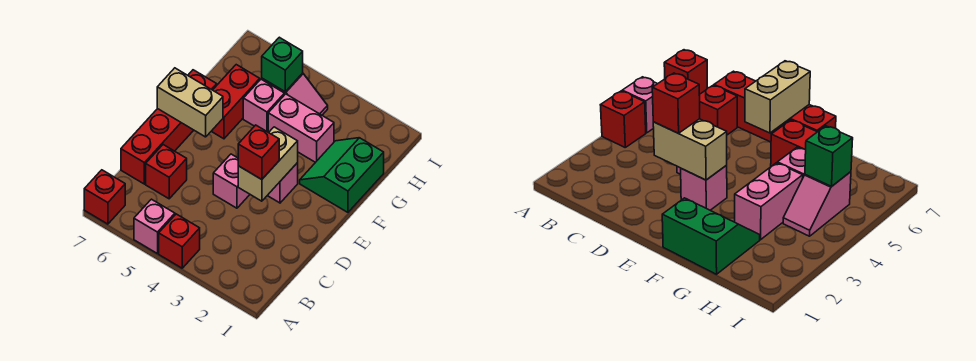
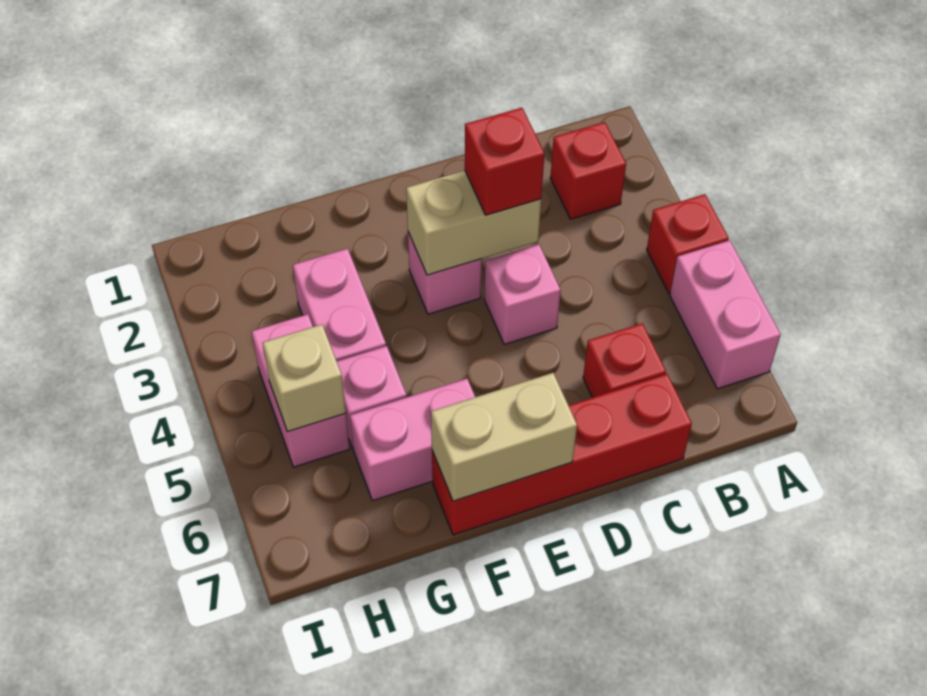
pink brick A5 level 1 -> pink brick A5:A6 level 1
red brick A7 level 1 -> red brick B2 level 1
tan brick E6:E7 level 2 -> tan brick E7:F7 level 2
green slope F1:G2 level 1 top 1 -> none
red brick F6:G6 level 1 -> pink brick F6:G6 level 1
pink slope H4:H5 level 1 top 5 -> pink brick H4:H5 level 1
green brick H5 level 2 -> tan brick H5 level 2

